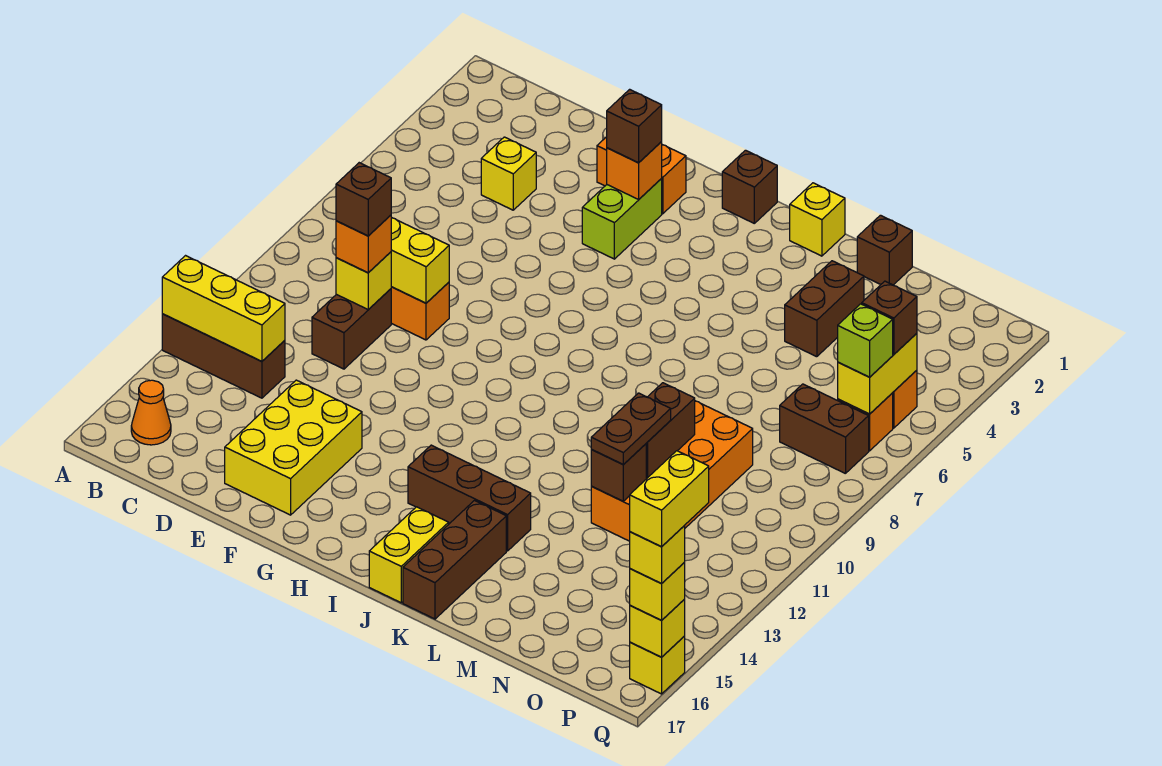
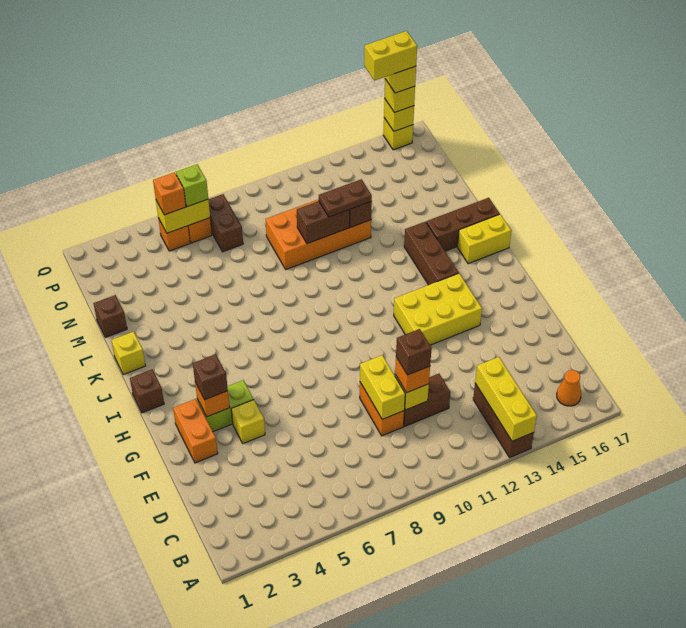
yellow brick D4 level 1 -> yellow brick F4 level 1
yellow brick E14:F16 level 1 -> yellow brick G12:H14 level 1
brown brick M3:M4 level 1 -> none
brown brick P5 level 3 -> orange brick P5 level 3

